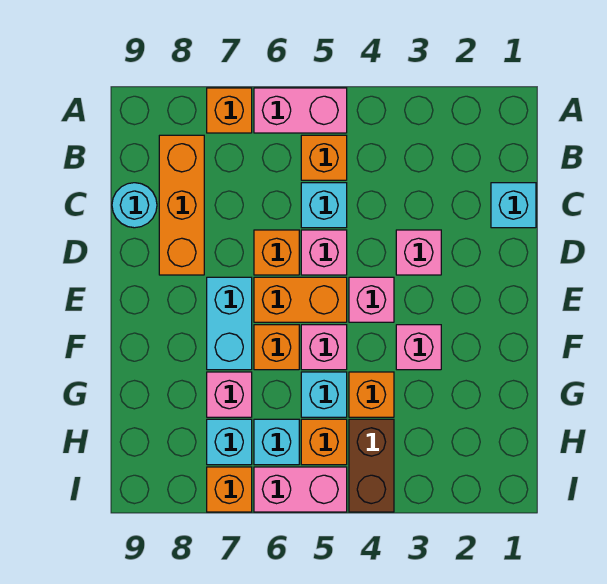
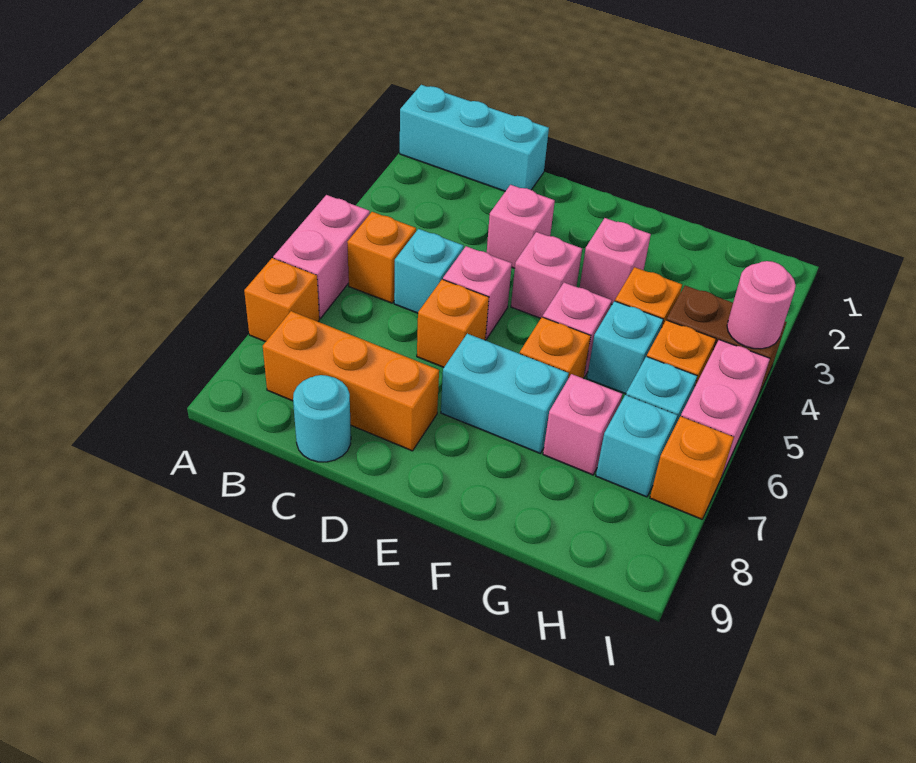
cyan brick C1 level 1 -> cyan brick A1:C1 level 1
orange brick E5:E6 level 1 -> none
none -> pink round brick I4 level 2

